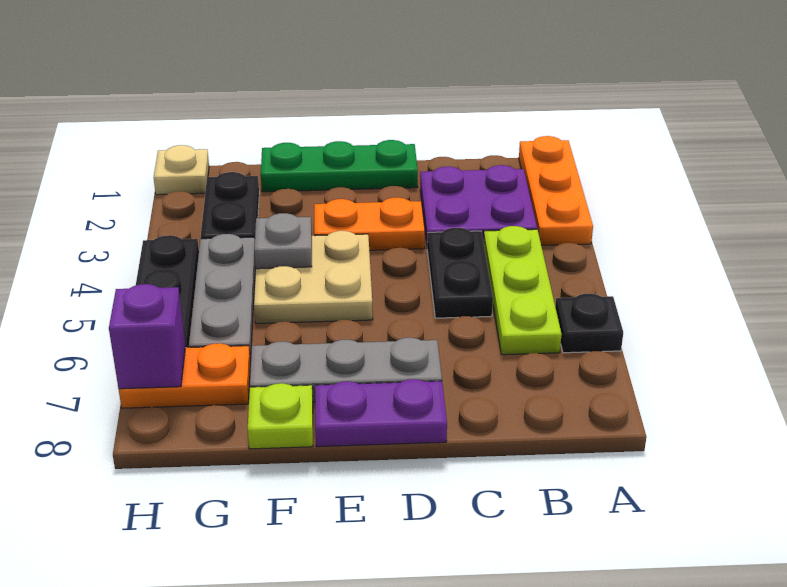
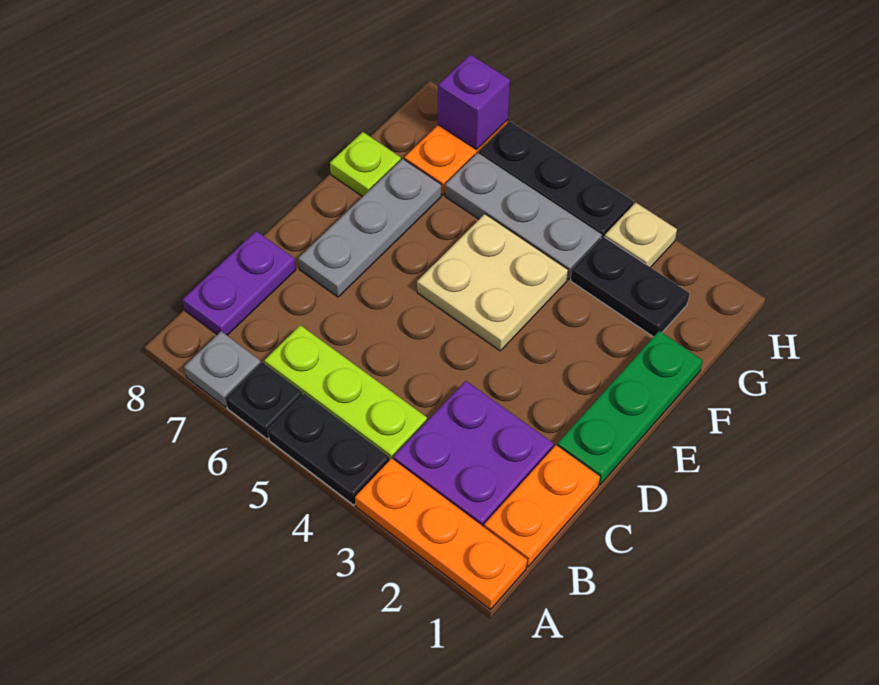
black plate C4:C5 level 1 -> black plate A4:A5 level 1
orange plate D3:E3 level 1 -> orange plate B1:C1 level 1
purple plate D8:E8 level 1 -> purple plate B8:C8 level 1
grey plate F4 level 2 -> grey plate A7 level 1
tan plate H1 level 1 -> tan plate H3 level 1

